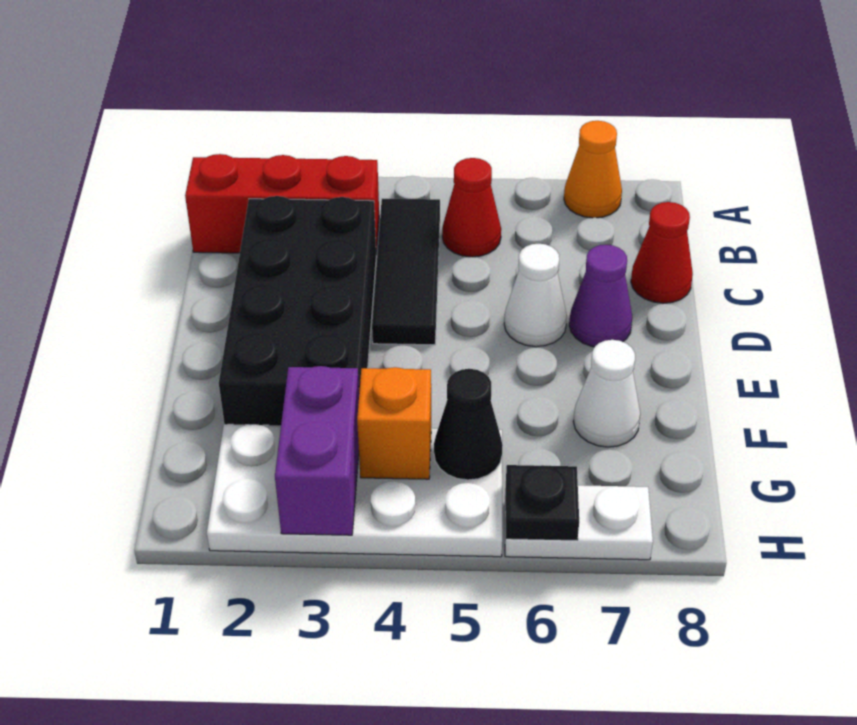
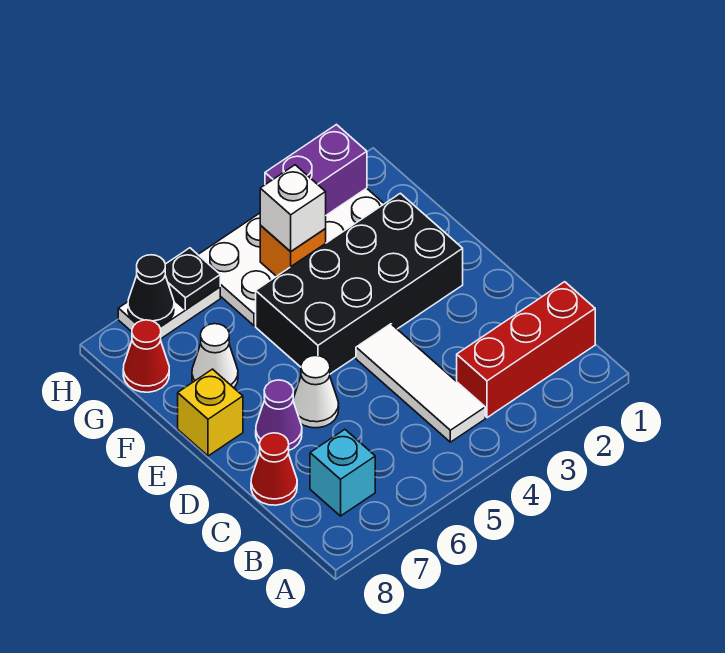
orange cone A7 level 1 -> none
black tile B4:D4 level 1 -> white tile B4:D4 level 1
red cone B5 level 1 -> red cone G8 level 1
none -> cyan brick B7 level 1
black brick C2:F3 level 1 -> black brick E2:F5 level 1
none -> yellow brick E8 level 1
purple brick G3:H3 level 2 -> purple brick H2:H3 level 2
none -> white brick G4 level 3
black cone G5 level 2 -> black cone H7 level 2

